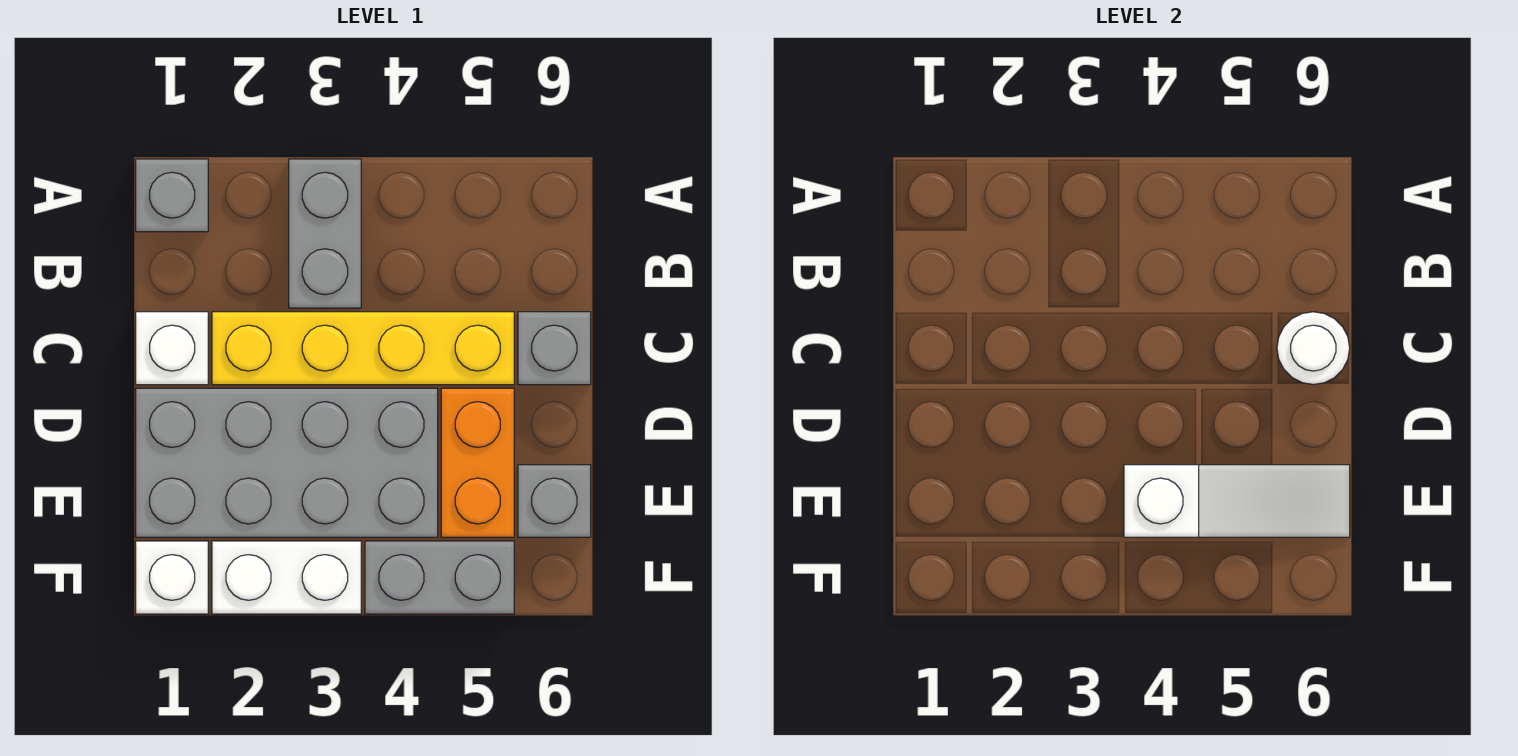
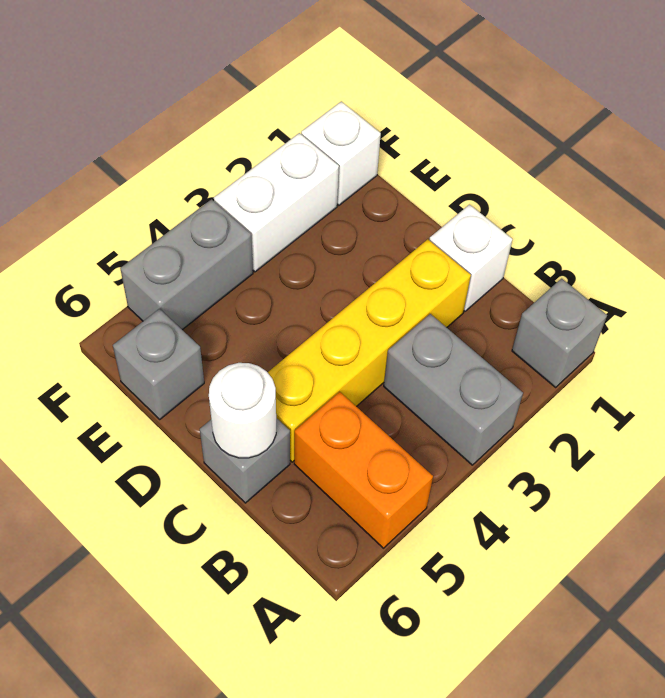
grey brick D1:E4 level 1 -> none
orange brick D5:E5 level 1 -> orange brick A5:B5 level 1
white slope E4:E6 level 2 top 4 -> none

